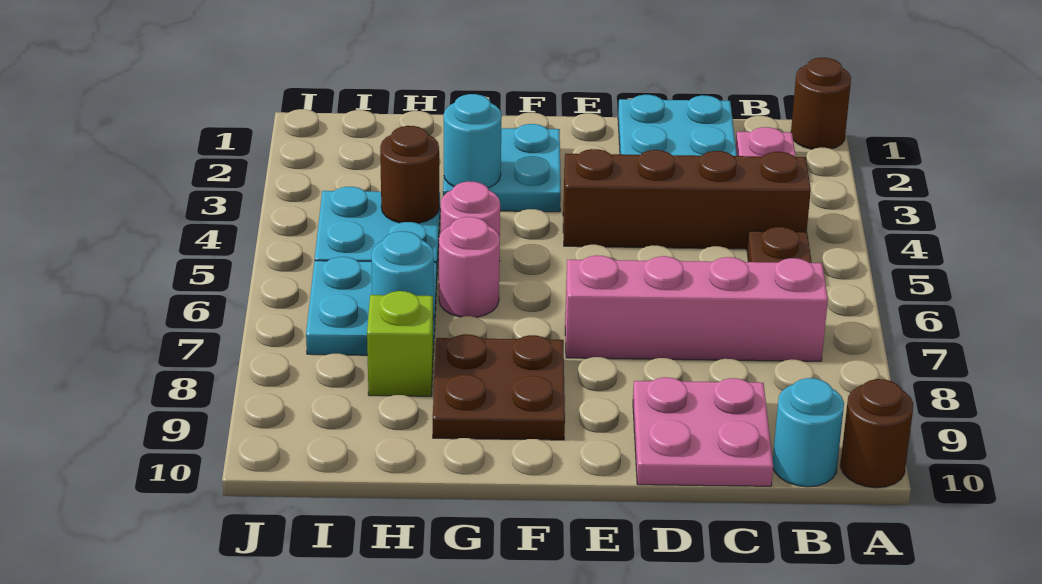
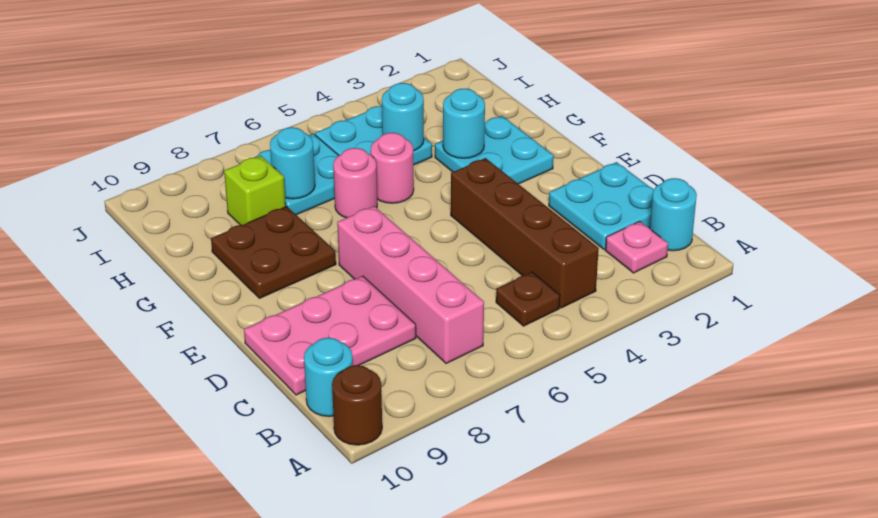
brown round brick A1 level 1 -> none
none -> cyan round brick B1 level 1
pink plate C9:D10 level 1 -> pink plate C8:D10 level 1
brown round brick H4 level 2 -> cyan round brick H4 level 2

